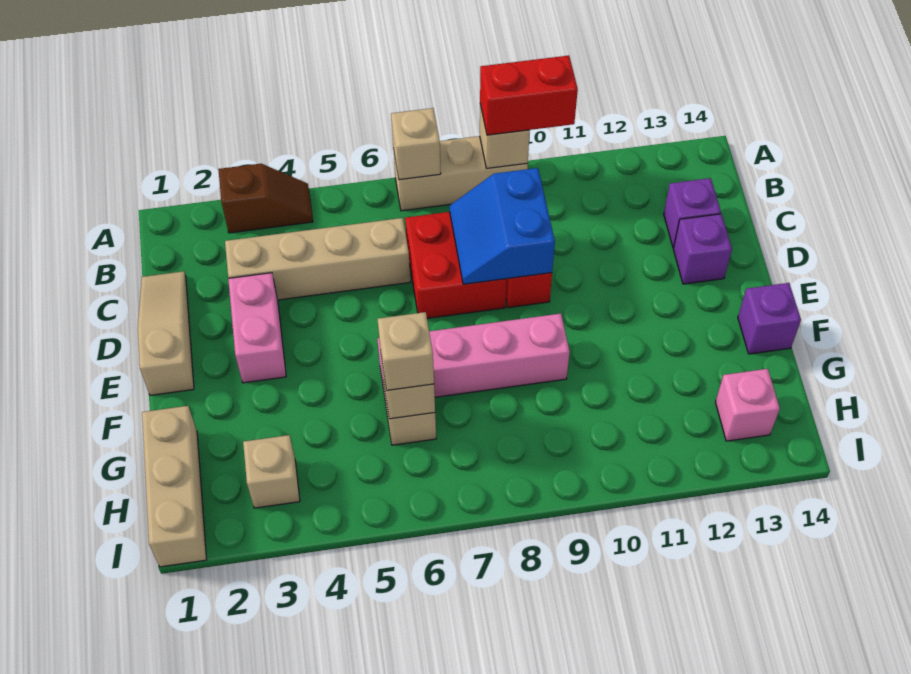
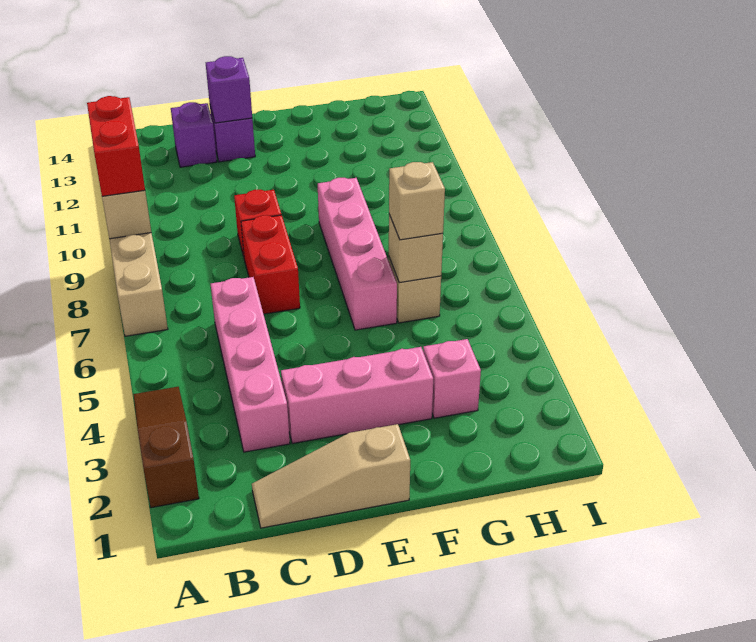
brown slope A3:A4 level 1 top 3 -> brown slope A2:A4 level 1 top 2
tan brick A7 level 2 -> none
tan brick C3:C6 level 1 -> pink brick C3:C6 level 1
red brick C7:D8 level 1 -> red brick D7:D8 level 1
blue slope C8:D9 level 2 top 9 -> none
pink brick D3:E3 level 1 -> pink brick D3:F3 level 1
purple brick F14 level 1 -> purple brick D13 level 2
tan brick G1:I1 level 1 -> none
tan brick H3 level 1 -> none
pink brick H13 level 1 -> pink brick G3 level 1

